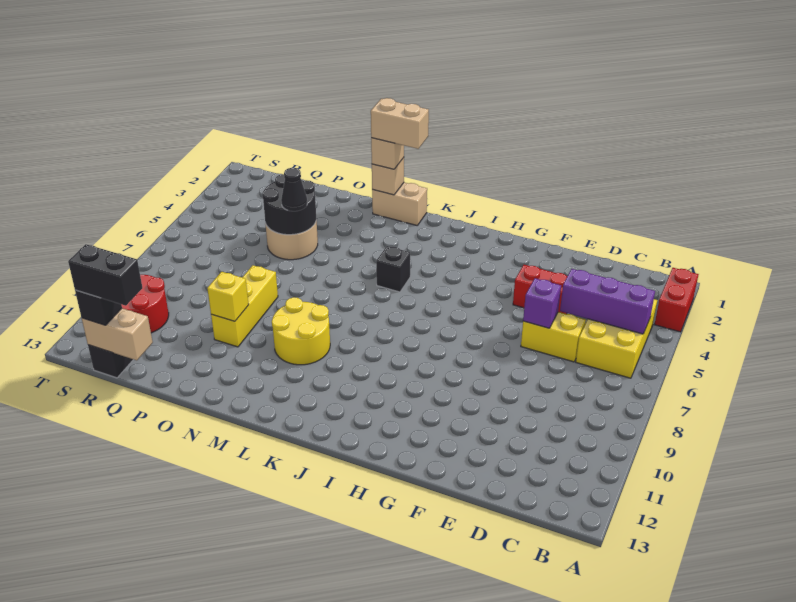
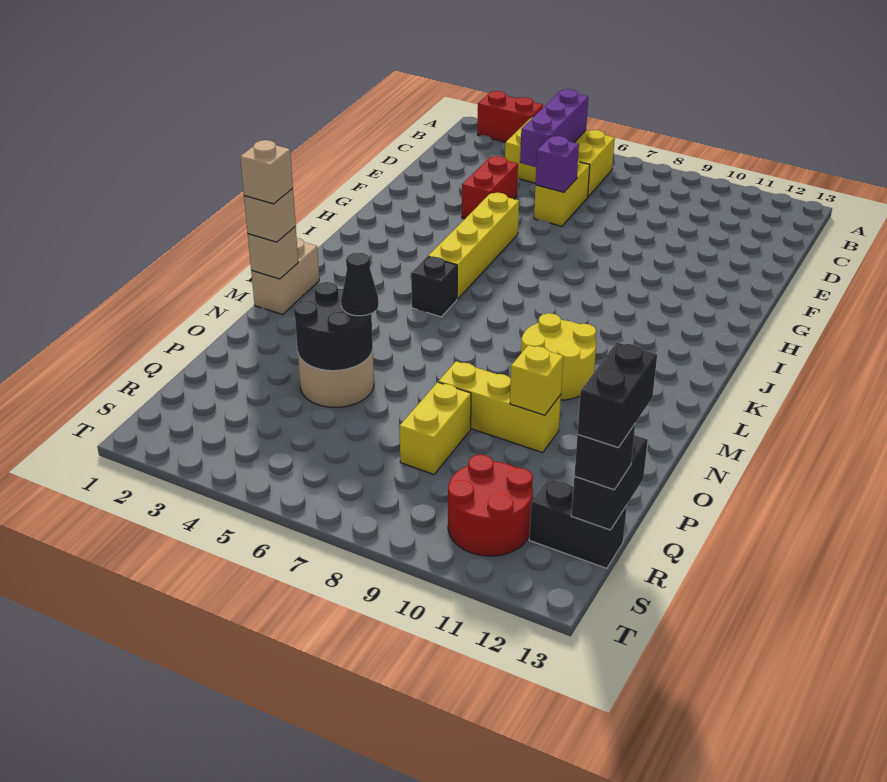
none -> yellow brick G5:J5 level 1
tan brick L1:M1 level 4 -> tan brick M1 level 4
none -> yellow brick P8:Q8 level 1
tan brick Q13:R13 level 2 -> black brick Q13:R13 level 2

